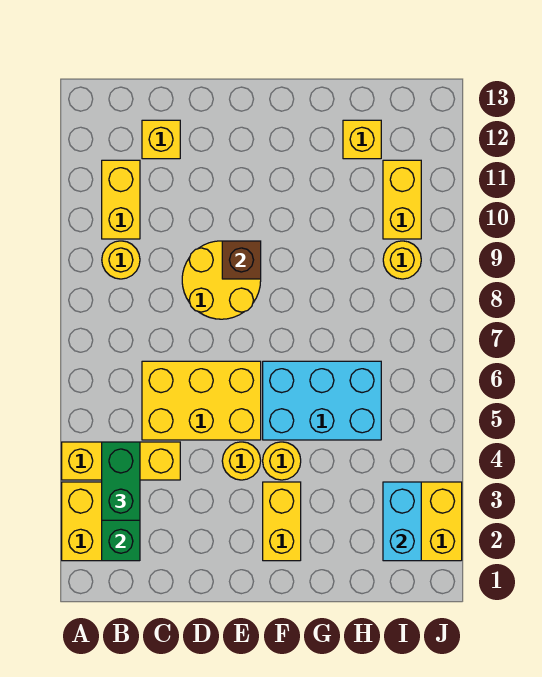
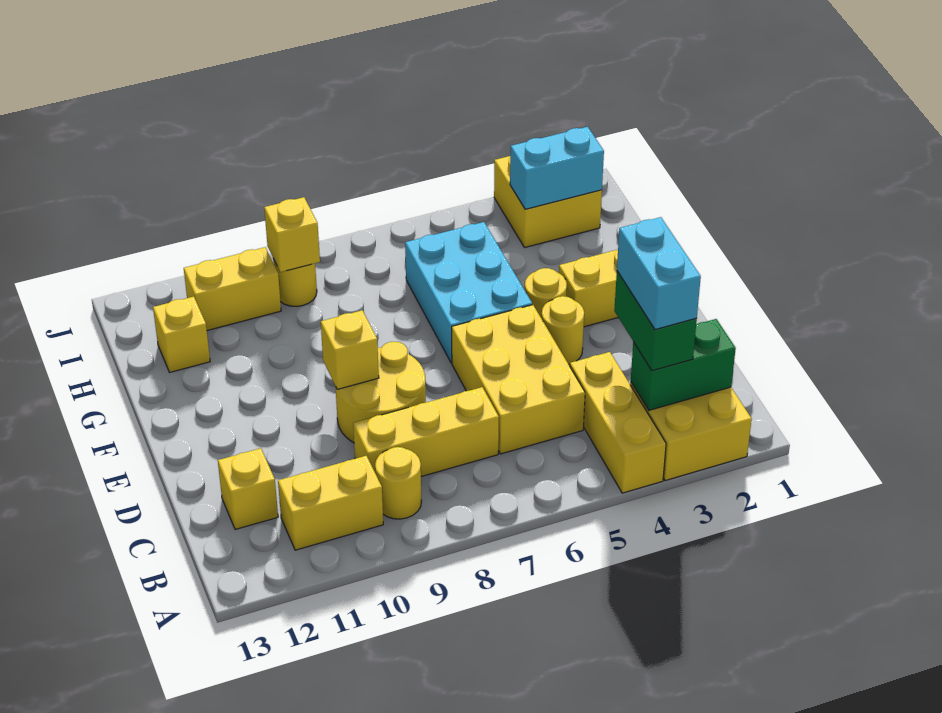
green brick B3:B4 level 3 -> green brick B3:C3 level 3
none -> cyan brick B3:C3 level 4
none -> yellow brick C7:C9 level 1
brown brick E9 level 2 -> yellow brick E9 level 2
none -> yellow brick I9 level 2

